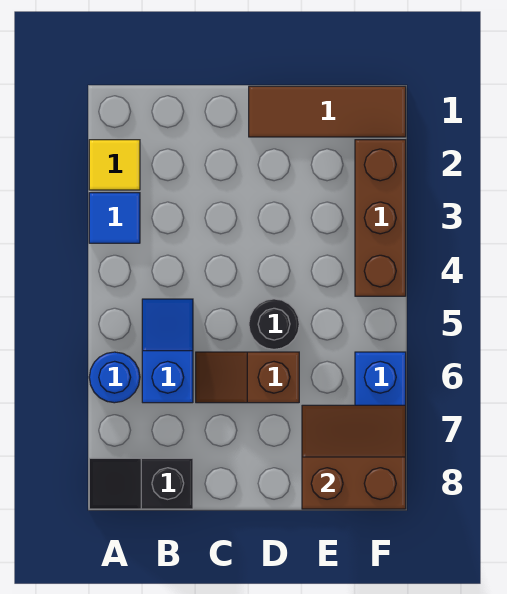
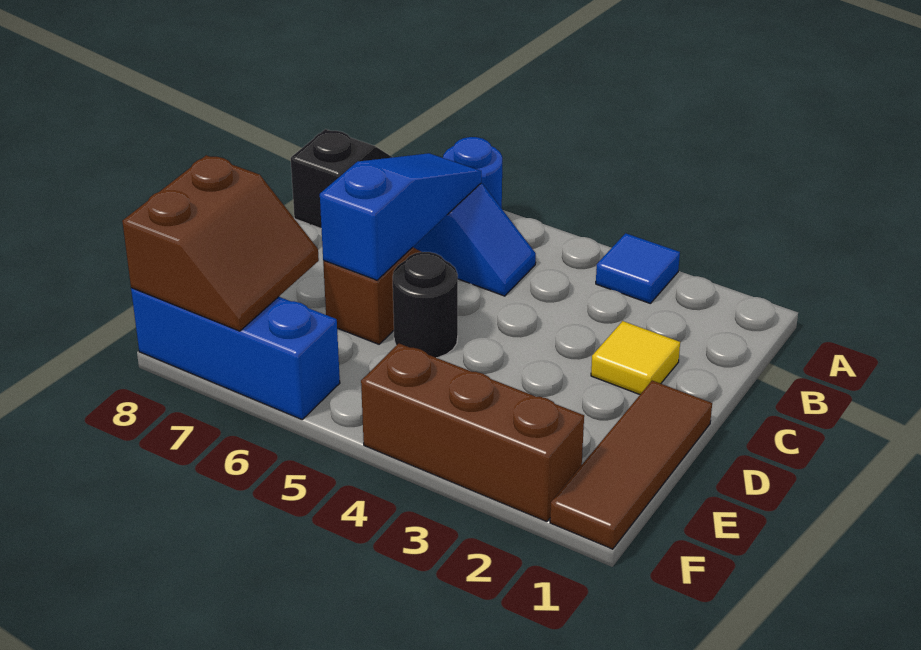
yellow tile A2 level 1 -> yellow tile C2 level 1
none -> blue slope B6:D6 level 2 top D

